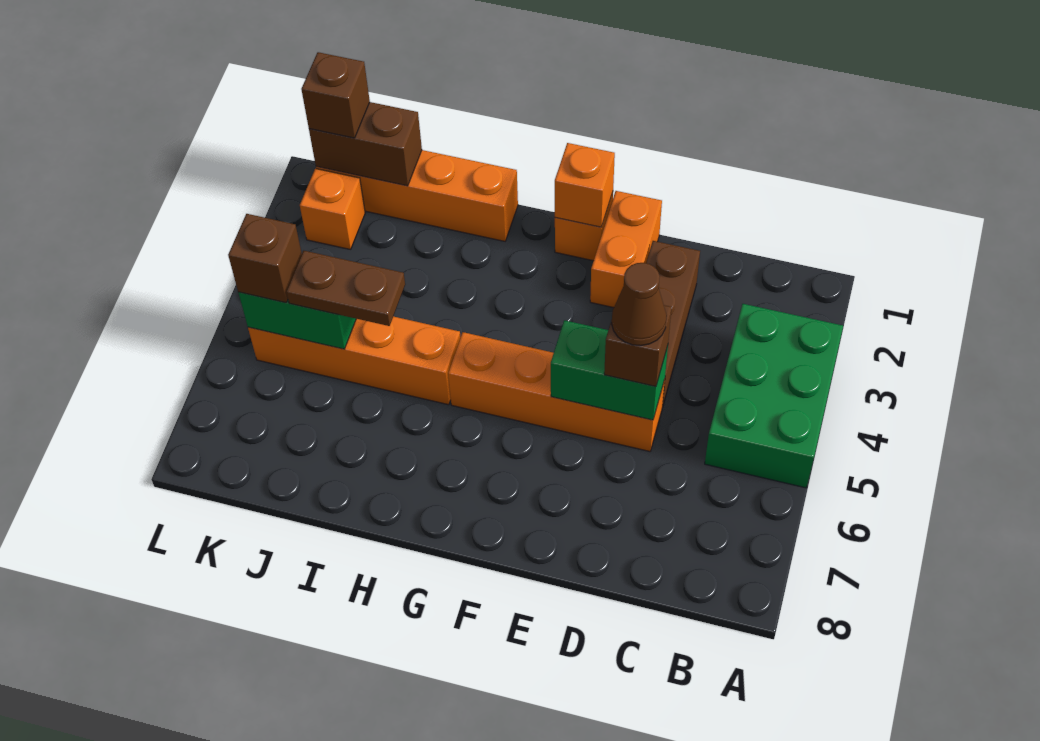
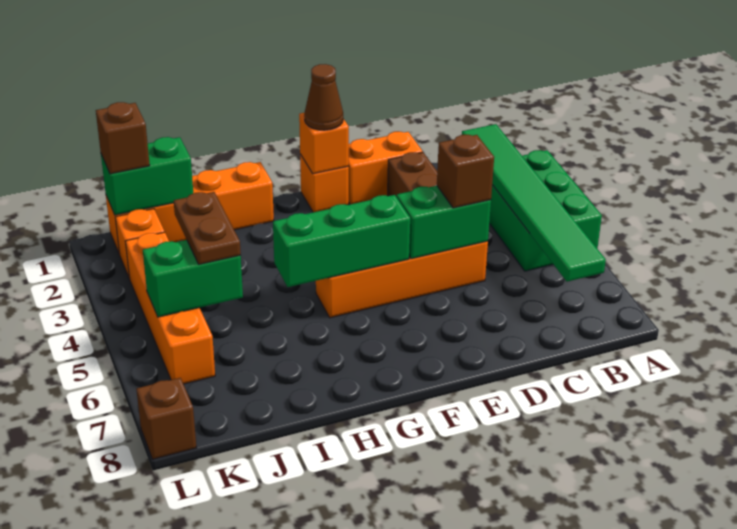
none -> green tile B2:B7 level 2
brown cone D5 level 4 -> brown cone F1 level 3
orange brick E1:E2 level 1 -> orange brick D1:E1 level 1
none -> green brick F5:H5 level 2
orange brick H5:K5 level 1 -> orange brick K3:K6 level 1
brown plate I5:J5 level 3 -> brown plate J4:J5 level 3
brown brick J1:K1 level 2 -> green brick J1:K1 level 2
brown brick K5 level 3 -> brown brick L8 level 1

